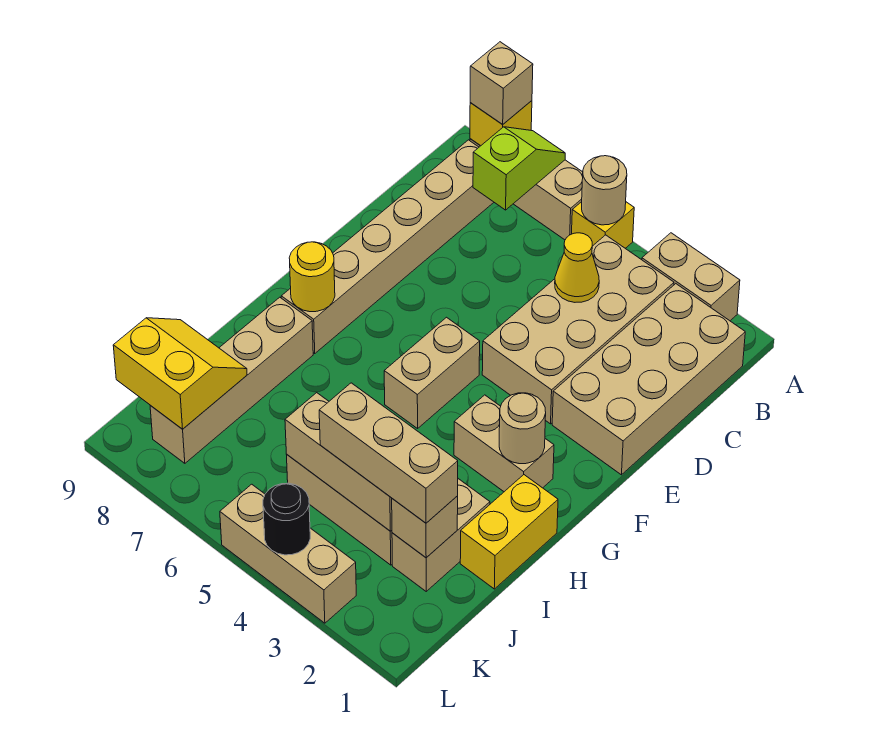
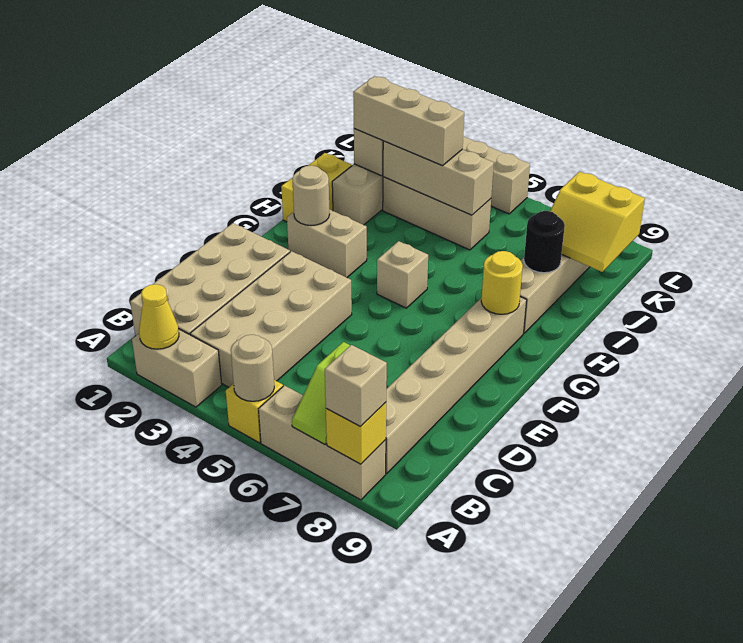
yellow cone C4 level 2 -> yellow cone A2 level 2
tan brick F5:G5 level 1 -> tan brick G5 level 1
black round brick L4 level 2 -> black round brick I8 level 2

